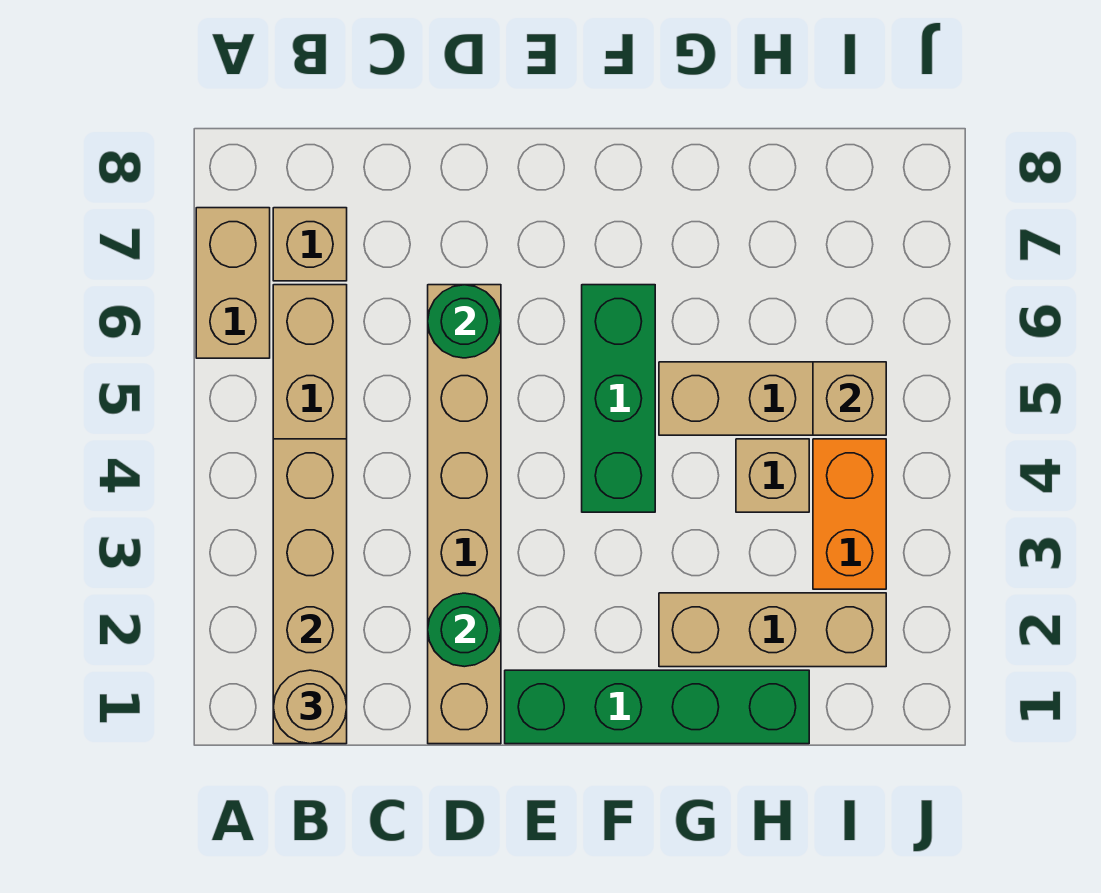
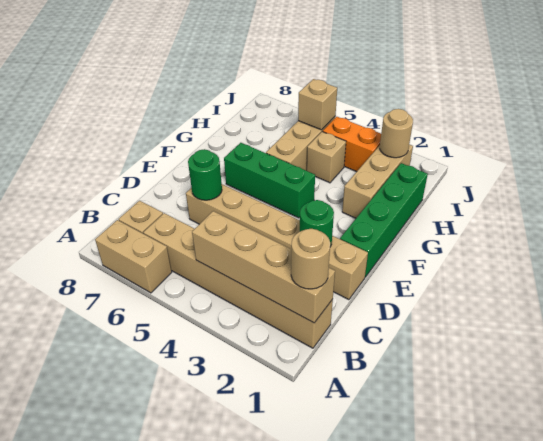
none -> tan round brick I2 level 2

